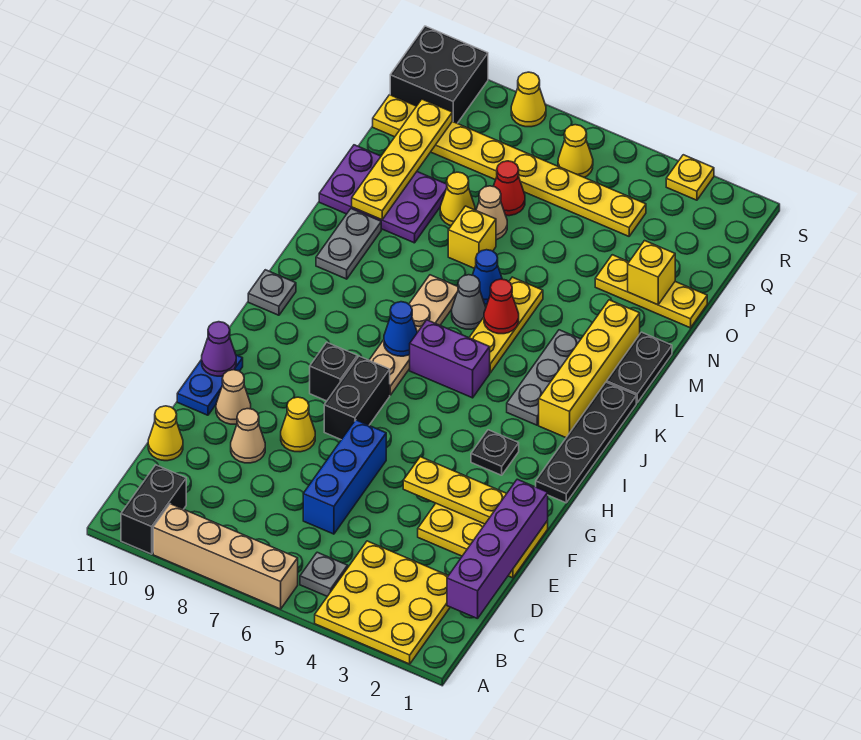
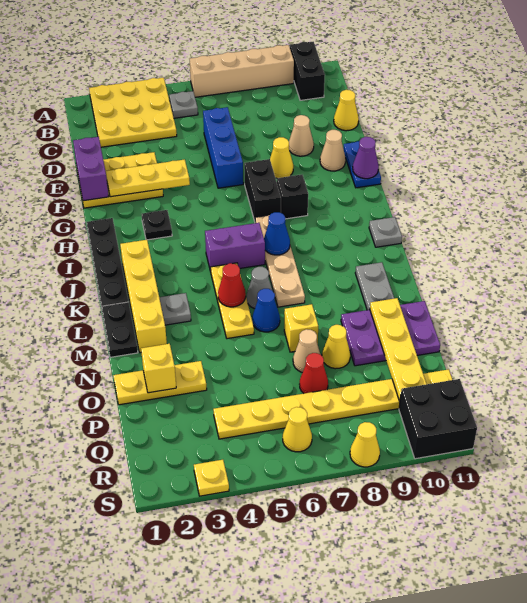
purple brick C1:F1 level 2 -> purple brick E1:F1 level 2
grey plate J3:L3 level 1 -> grey plate L3 level 1

